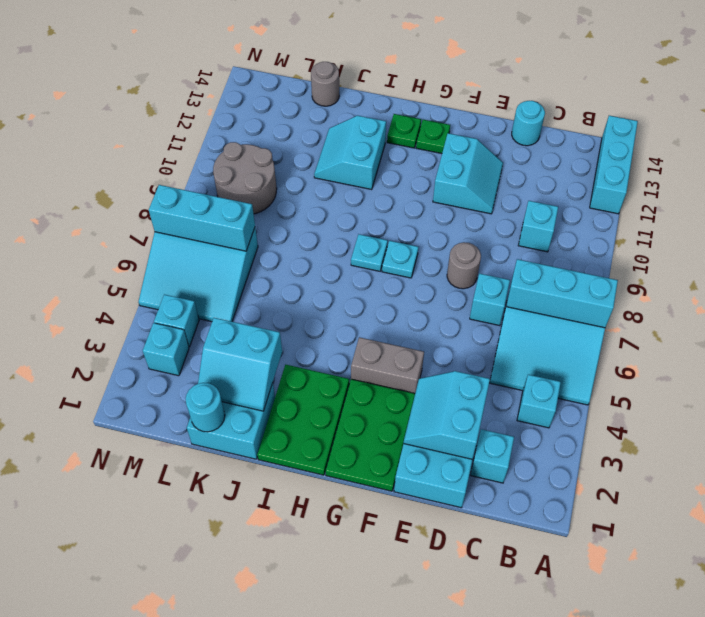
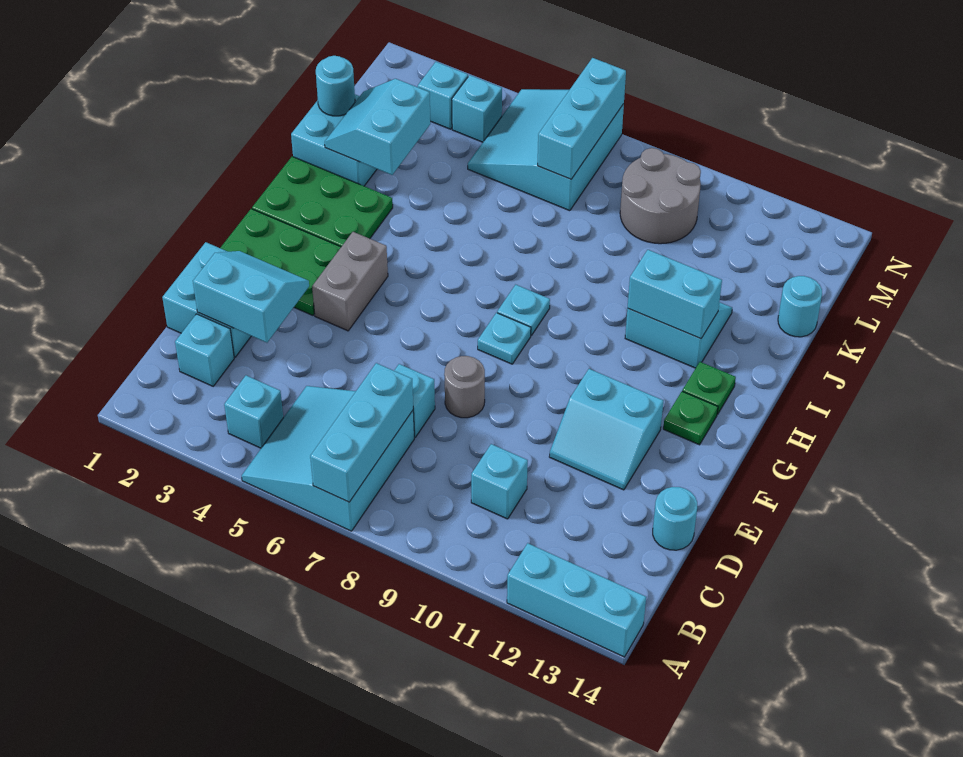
none -> cyan brick I11:I12 level 2
grey round brick K14 level 1 -> cyan round brick K14 level 1

